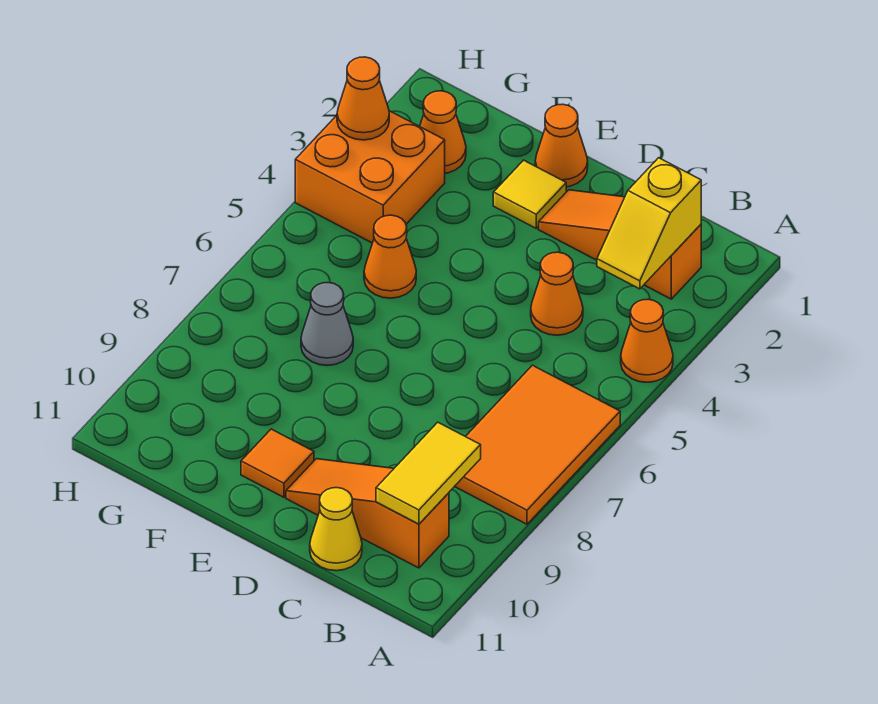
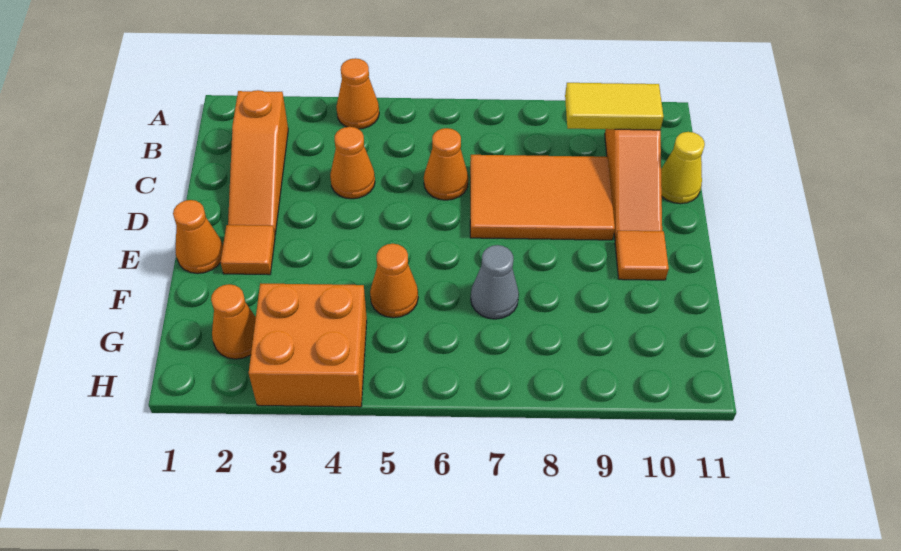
orange tile A6:B8 level 1 -> orange tile C7:D9 level 1
yellow slope B2:B3 level 2 top 2 -> none
yellow tile E2 level 1 -> orange tile E2 level 1
orange cone H3 level 2 -> orange cone C6 level 1

